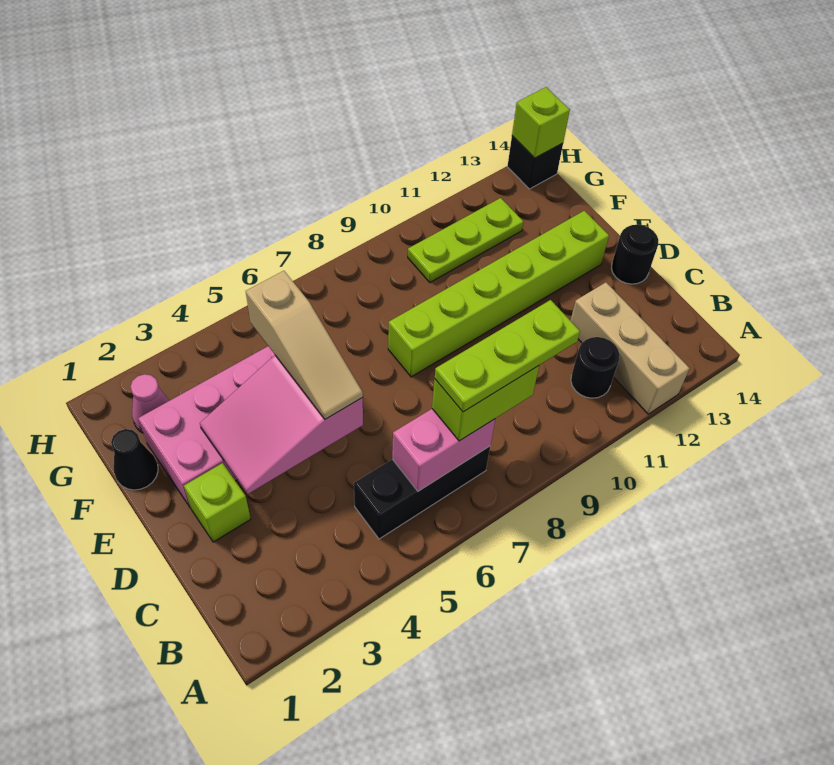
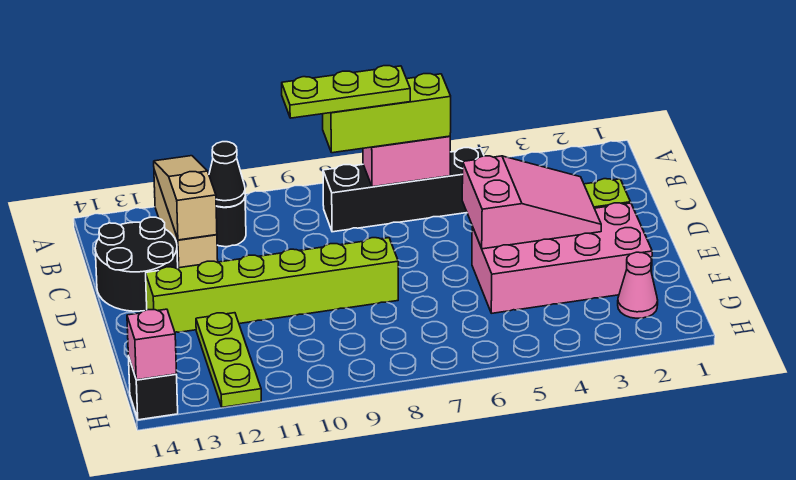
black brick B5:B7 level 1 -> black brick B5:B8 level 1
lime brick B7:B8 level 3 -> lime brick B6:B8 level 3
tan slope D5:F5 level 3 top F -> tan slope A12:C12 level 2 top C
black round brick D14 level 1 -> black round brick C13:D14 level 1
black cone F1 level 1 -> black cone B11 level 2
lime plate G10:G12 level 1 -> lime plate F12:H12 level 1
lime brick H14 level 2 -> pink brick H14 level 2

